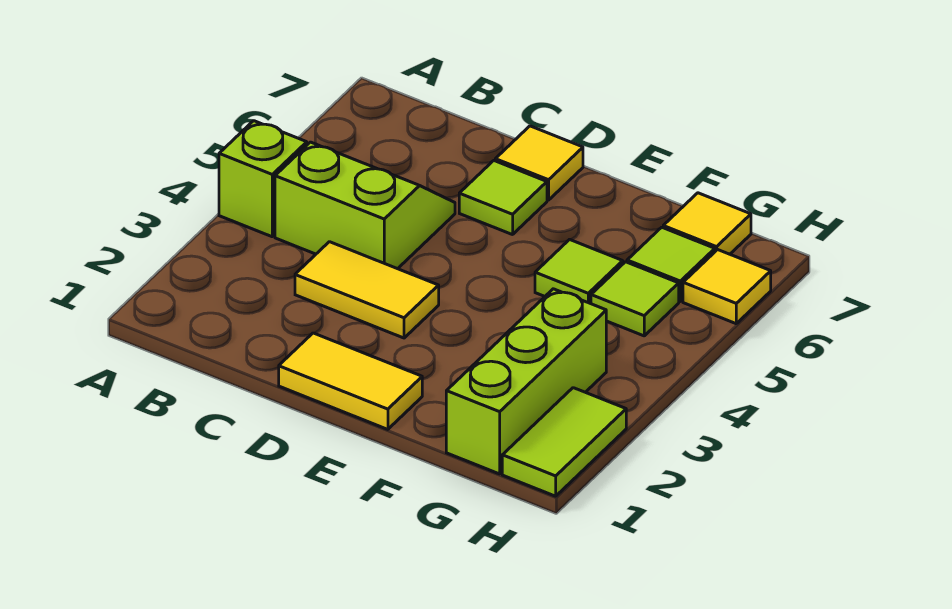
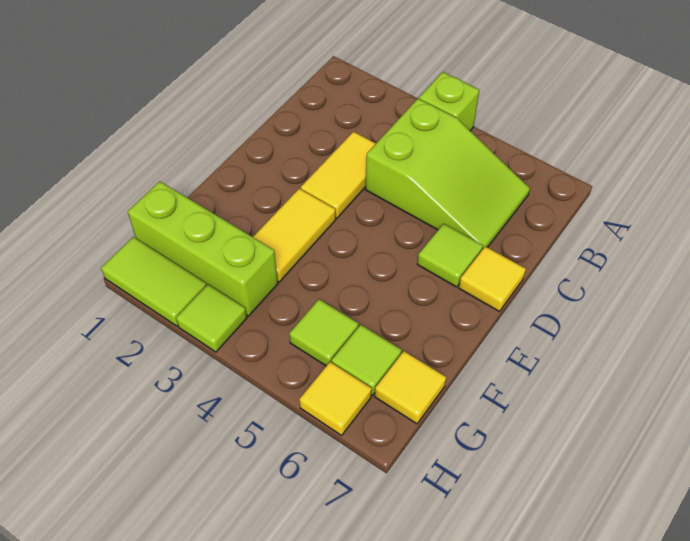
lime slope B4:C5 level 1 top 4 -> lime slope B4:C6 level 1 top 4
yellow tile D1:E1 level 1 -> yellow tile E3:F3 level 1
lime tile F5 level 1 -> lime tile H3 level 1

